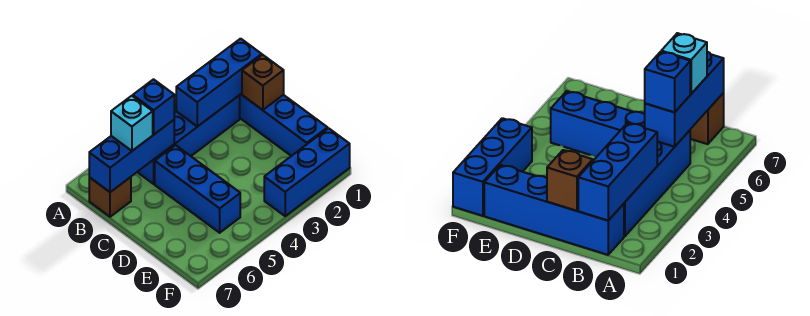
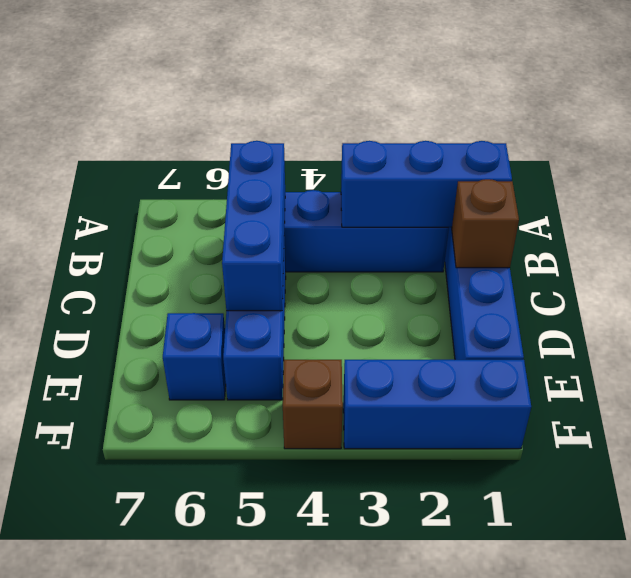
blue brick B5:B7 level 2 -> blue brick B5:D5 level 2
blue brick B5 level 3 -> blue brick E6 level 1
cyan brick B6 level 3 -> none
brown brick B7 level 1 -> brown brick F4 level 1

